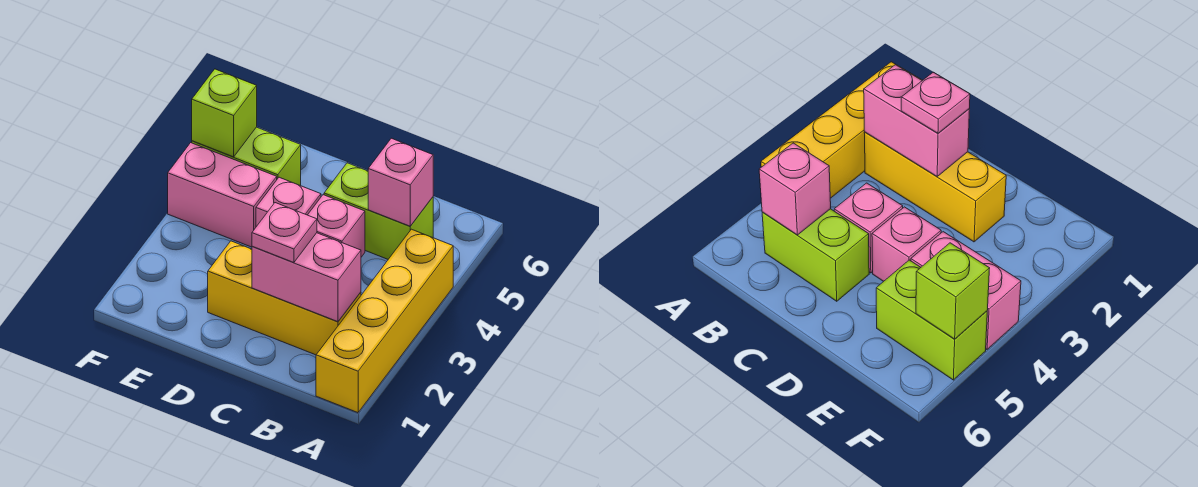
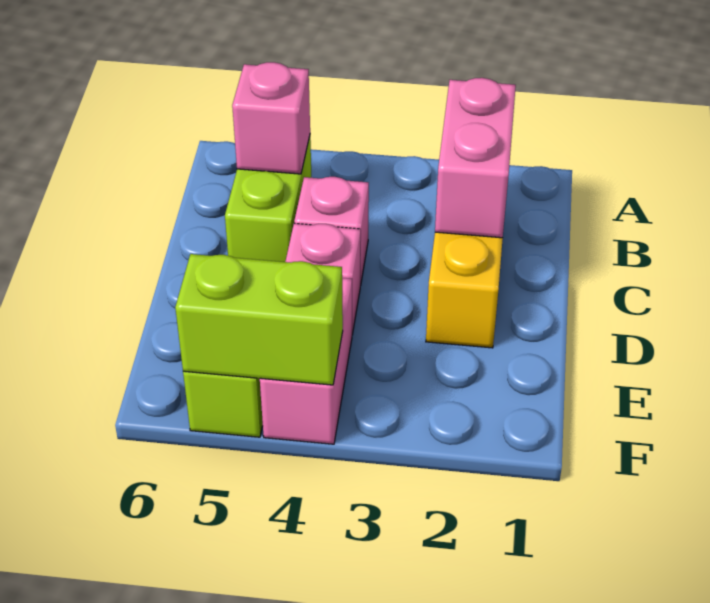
yellow brick A1:A4 level 1 -> none
pink plate C2 level 3 -> none
lime brick F5 level 2 -> lime brick F4:F5 level 2

